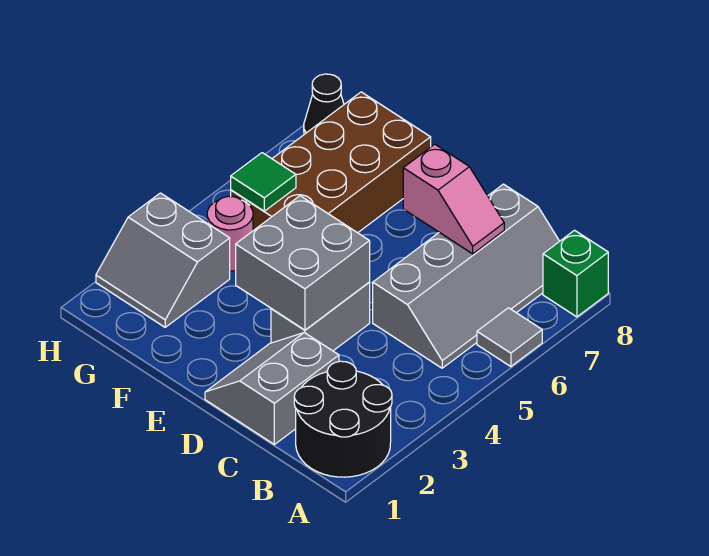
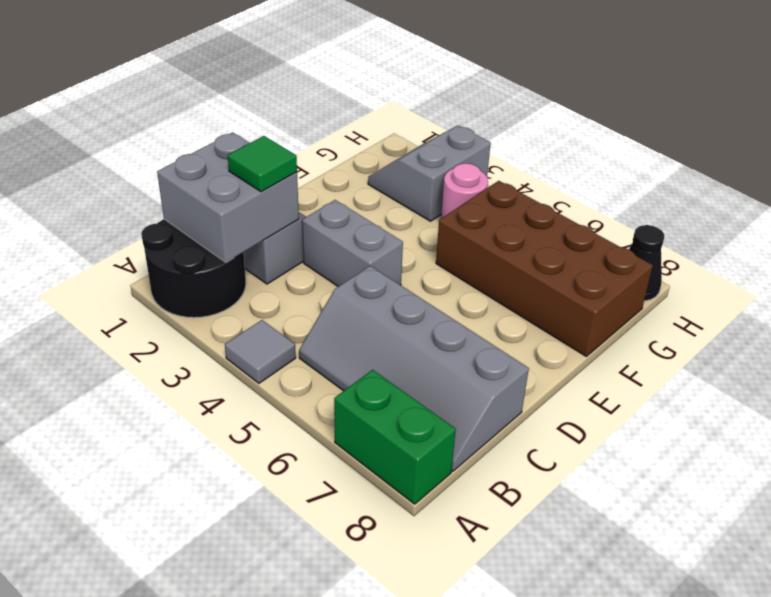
grey tile A6 level 1 -> grey tile A4 level 1
green brick A8 level 1 -> green brick A7:A8 level 1
pink slope C7:D7 level 2 top D -> none
grey brick D3:E4 level 2 -> grey brick B1:C2 level 2
green tile G5 level 2 -> green tile C2 level 3

